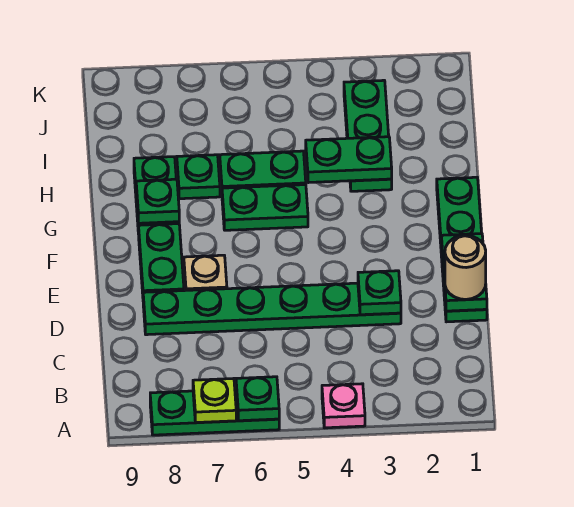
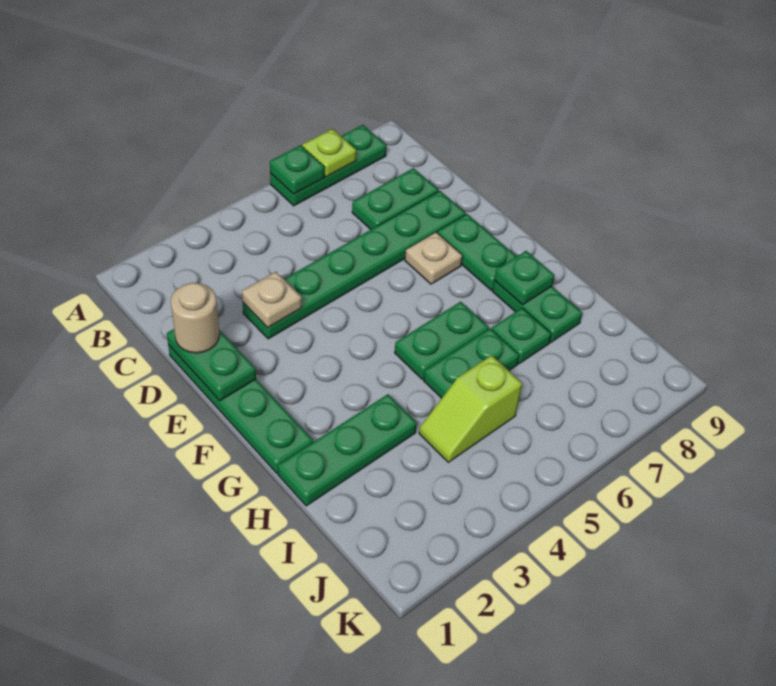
pink plate A4 level 1 -> none
green plate D3 level 2 -> tan plate D3 level 2
green plate H3:J3 level 1 -> green plate H1:H3 level 1
green plate H3:H4 level 2 -> green plate C7:C8 level 1
none -> lime slope I4:I5 level 1 top 5

